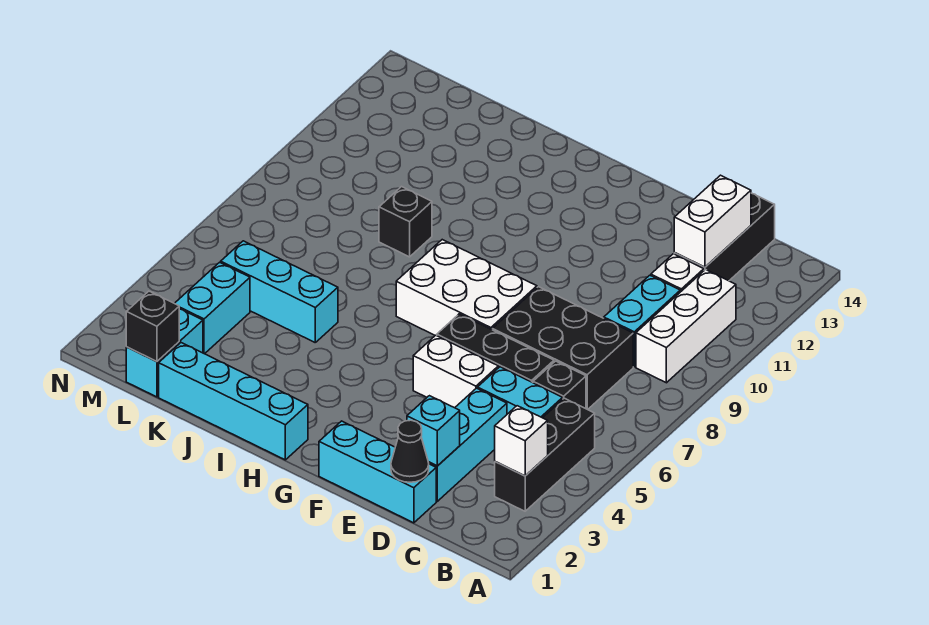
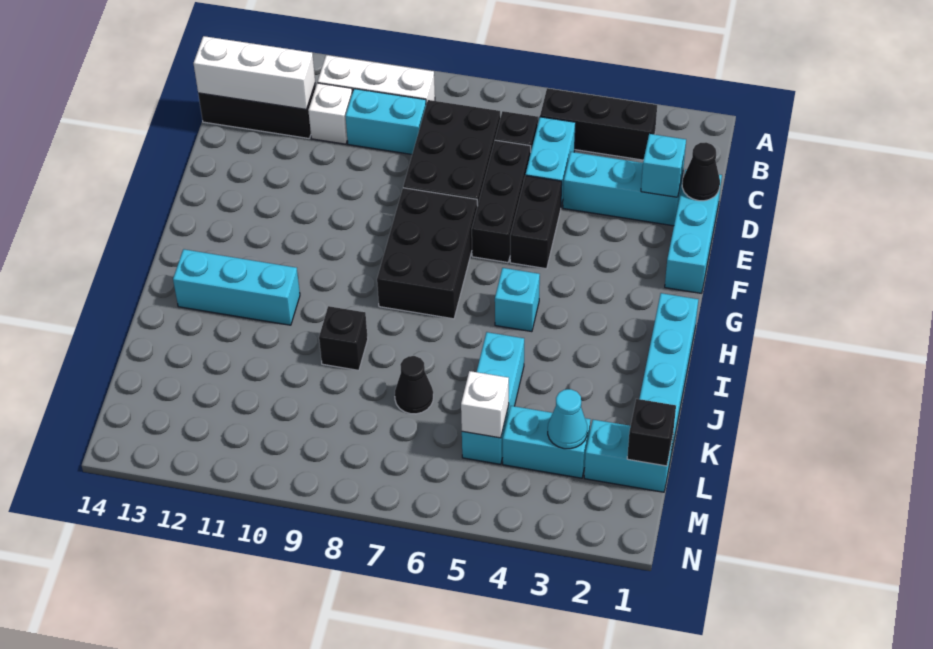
white brick B3 level 2 -> white brick L5 level 2
white brick C12:C13 level 2 -> white brick C12:C14 level 2
white brick E5:F5 level 1 -> black brick E5:F5 level 1
white brick F7:H8 level 1 -> black brick F7:H8 level 1
none -> cyan brick H5 level 1
none -> cyan brick I11:I13 level 1
none -> black cone K7 level 1
none -> cyan cone L3 level 2

